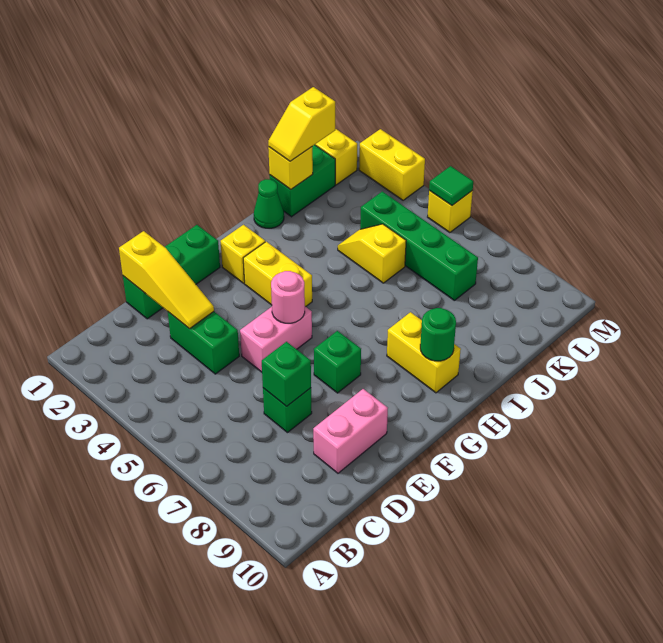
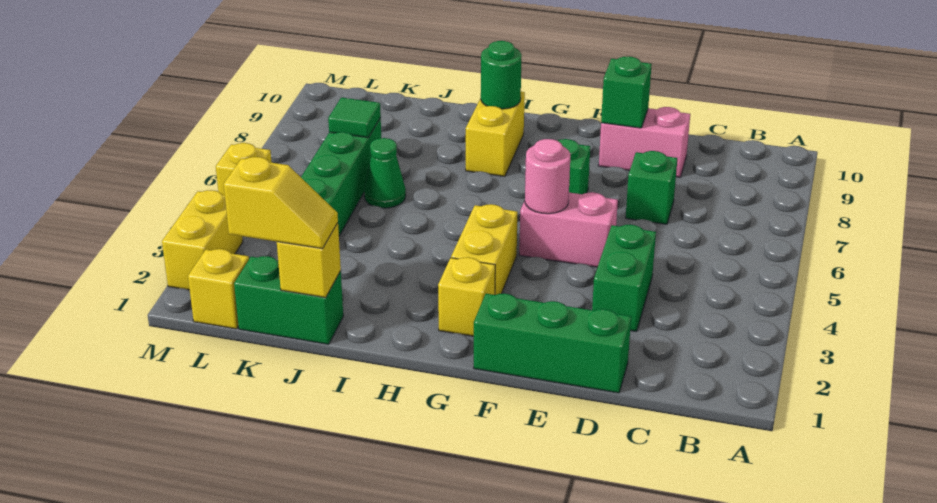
yellow slope D1:D3 level 2 top 1 -> none
green brick D7 level 2 -> green brick E9 level 2
green cone I1 level 1 -> green cone J6 level 1
yellow slope J4:J5 level 1 top 5 -> none
green tile M5 level 2 -> green tile K7 level 2

